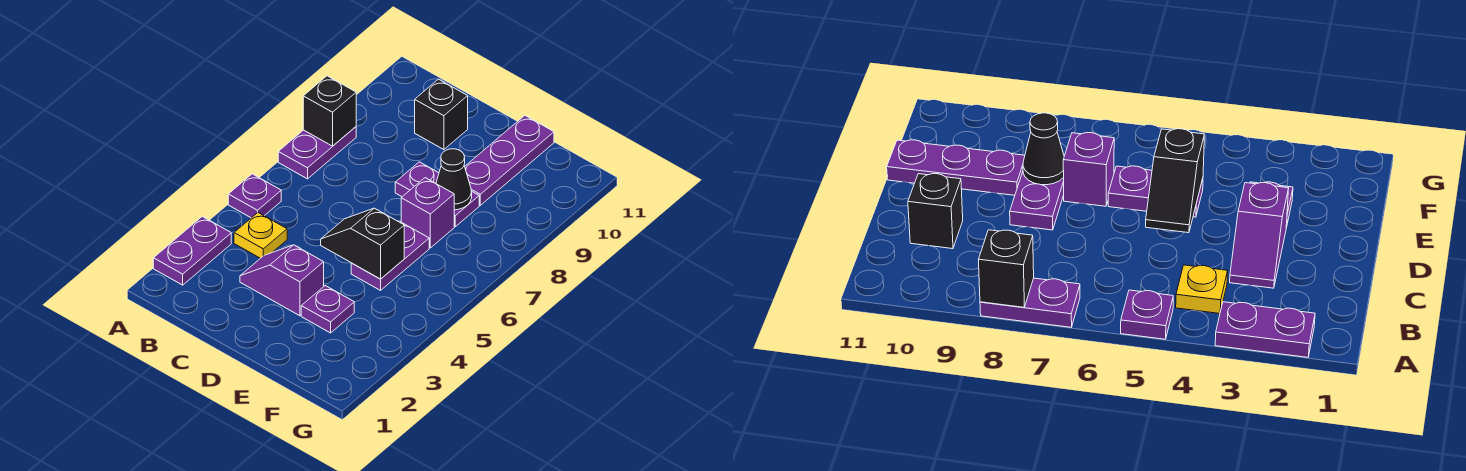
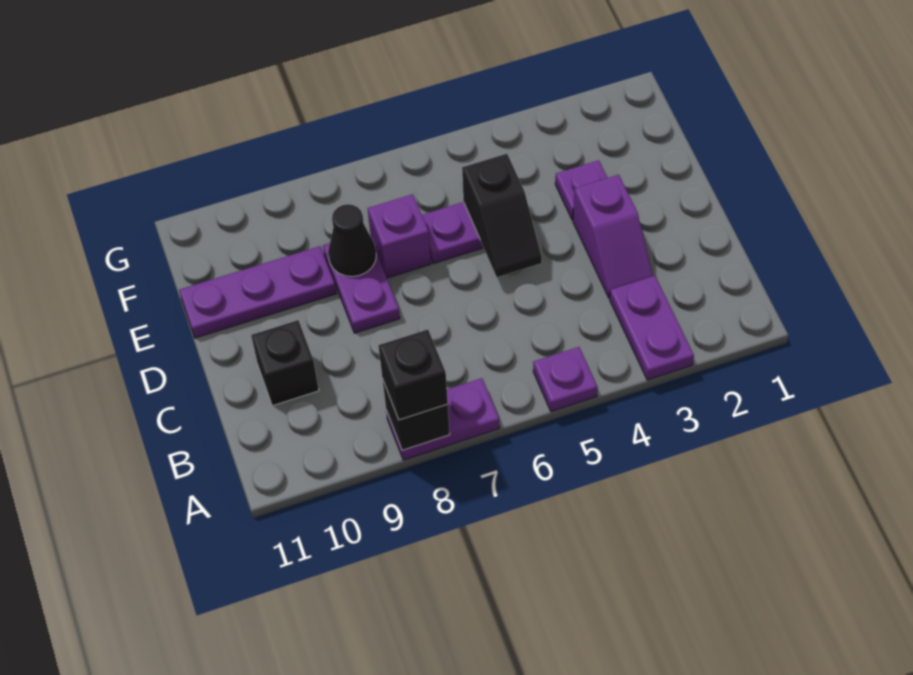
purple plate A2:A3 level 1 -> purple plate A3:B3 level 1
none -> black brick A8 level 3
yellow plate B4 level 1 -> none

